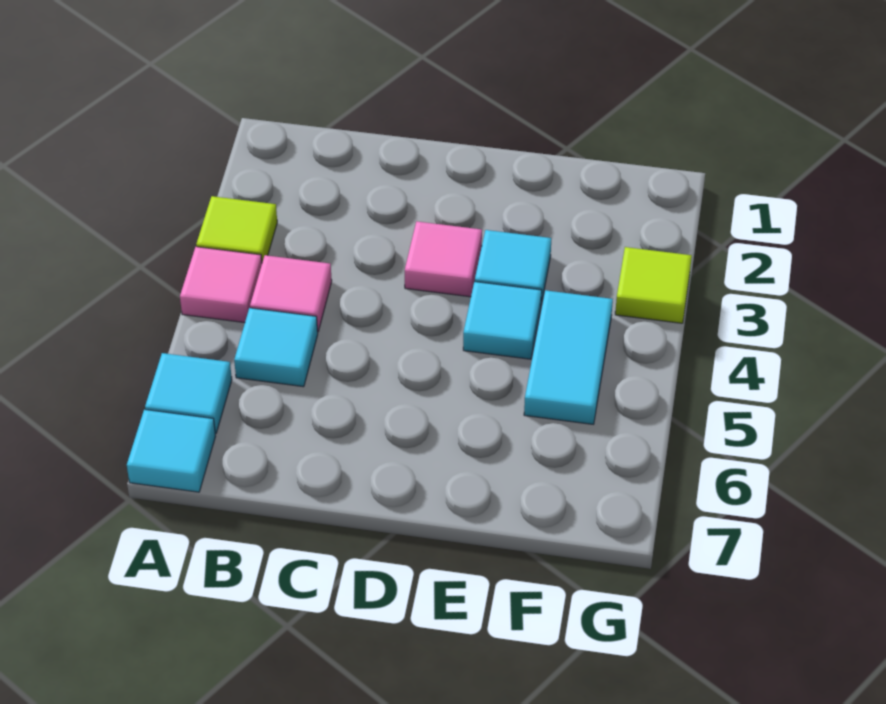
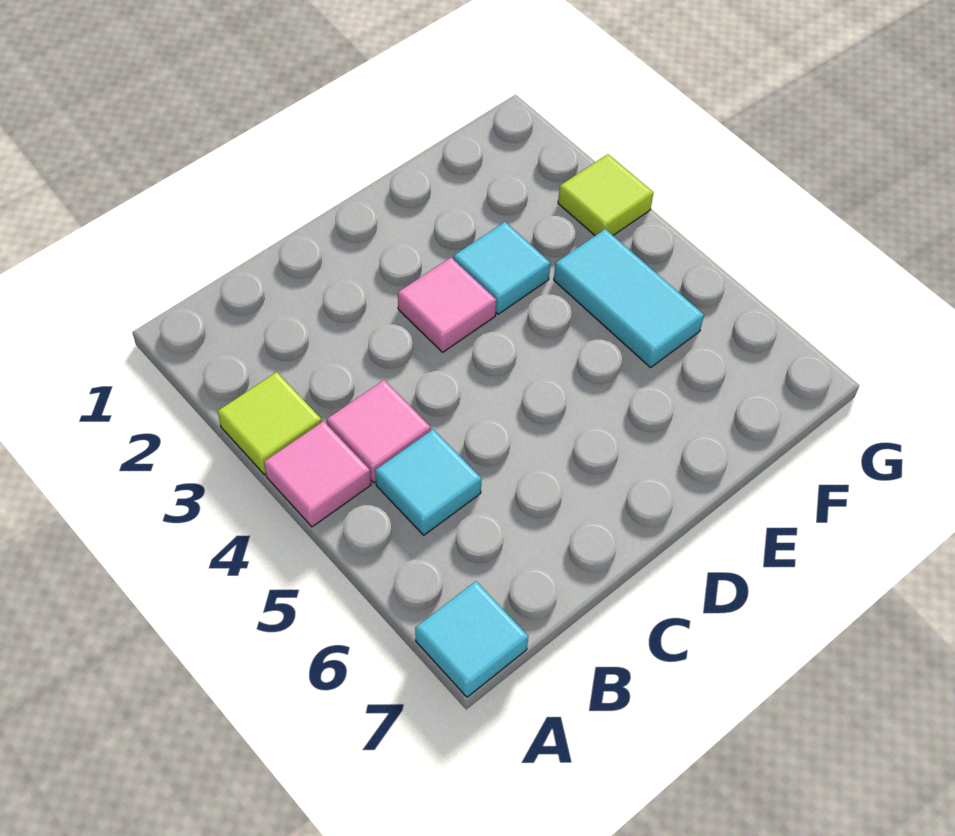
cyan tile A6 level 1 -> none
cyan tile E4 level 1 -> none

